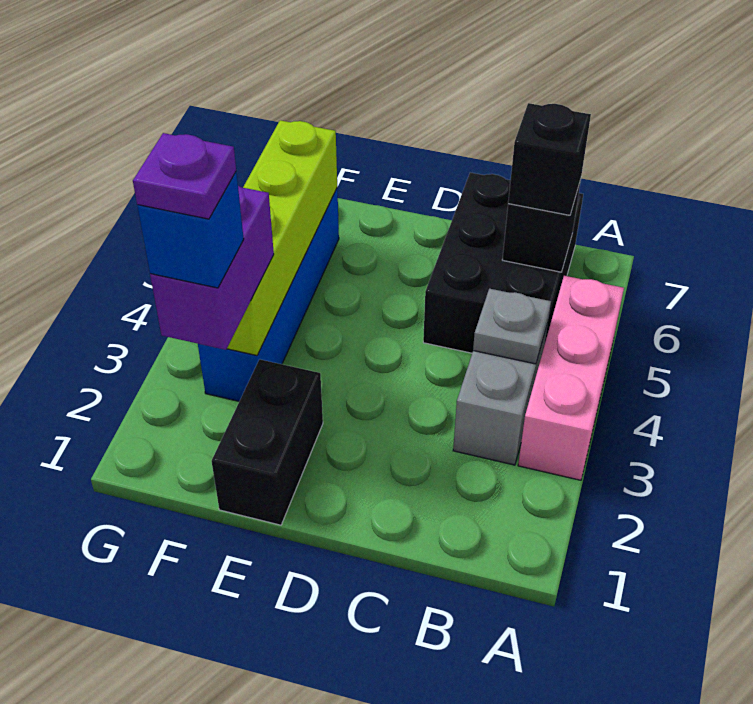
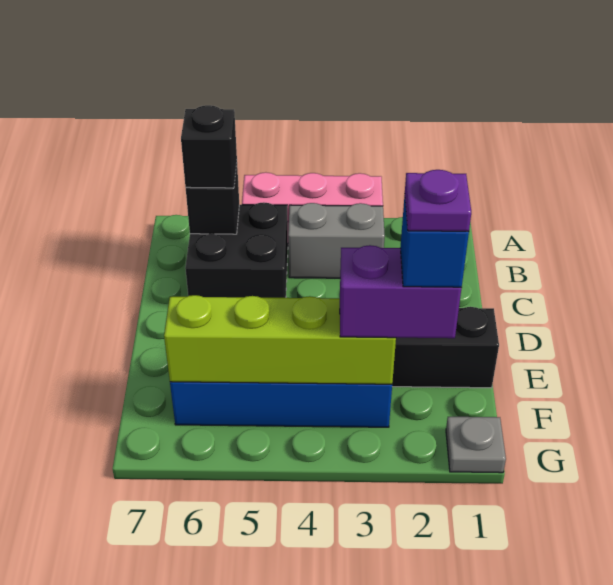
grey plate B4 level 2 -> grey plate G1 level 1
black brick B5:C7 level 1 -> black brick B5:C6 level 1

